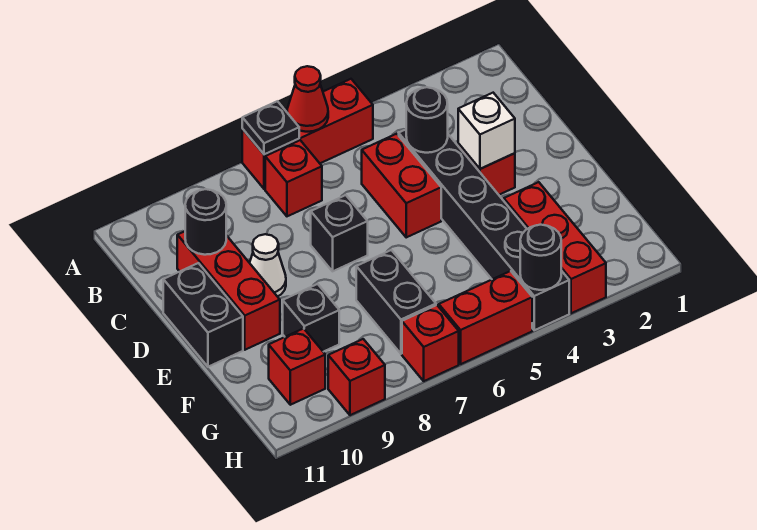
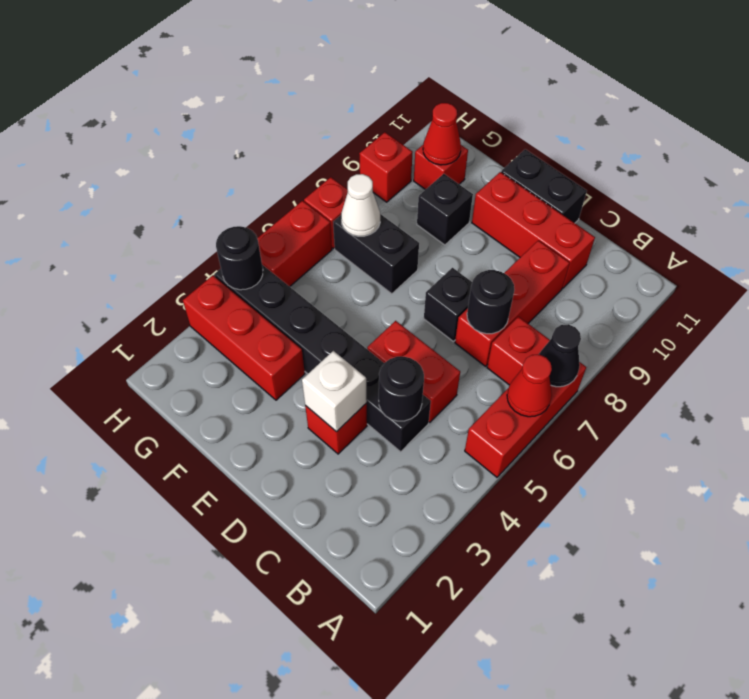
black plate A7 level 2 -> black cone A7 level 2
none -> red brick C7:C9 level 1
black round brick C10 level 2 -> black round brick C7 level 2
white cone D9 level 1 -> white cone G7 level 2
none -> red cone G10 level 2

